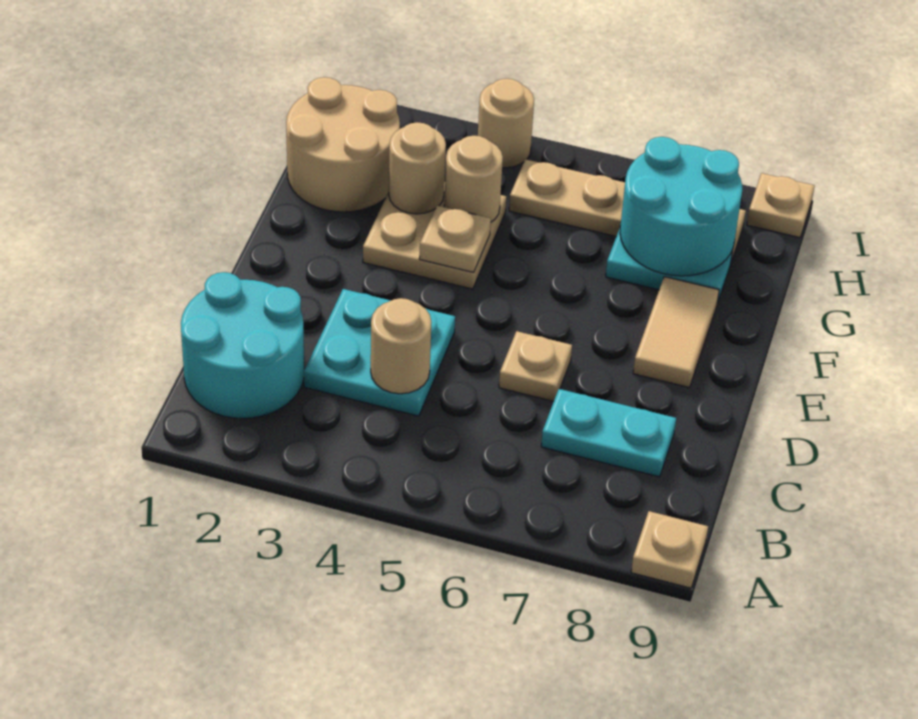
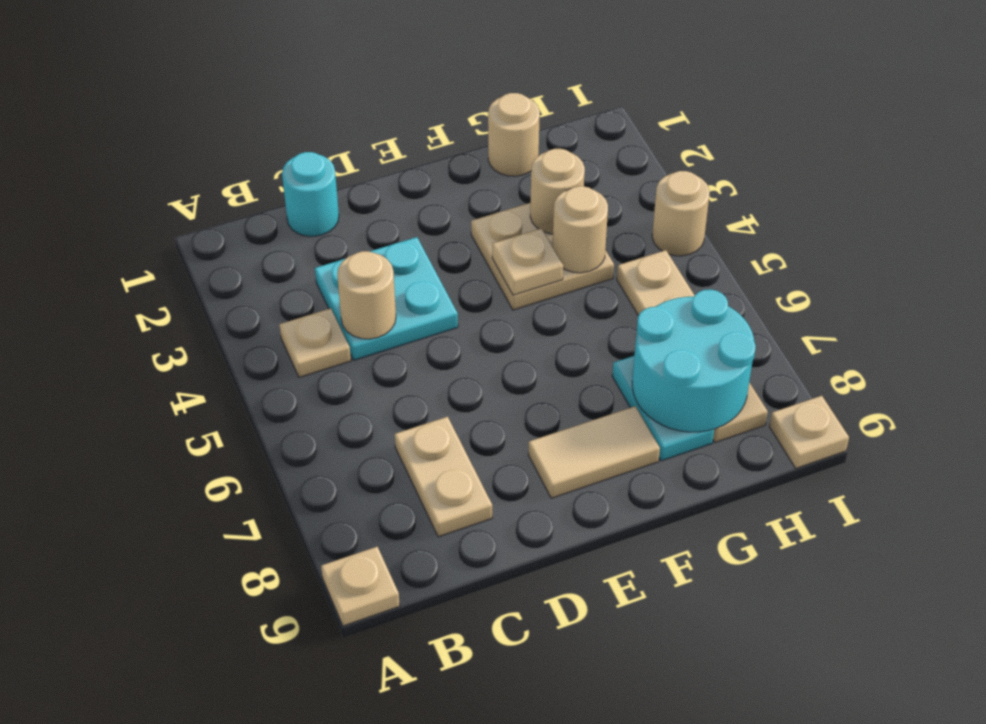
cyan round brick B1:C2 level 1 -> cyan round brick C1 level 1
cyan plate C7:C8 level 1 -> tan plate C7:C8 level 1
tan plate D6 level 1 -> tan plate B4 level 1
tan round brick G1:H2 level 1 -> tan round brick G1 level 1

